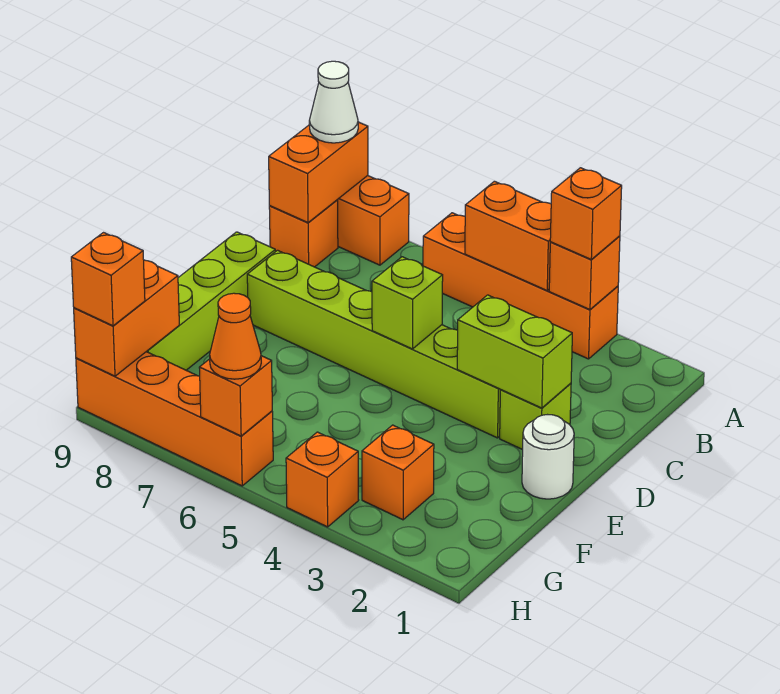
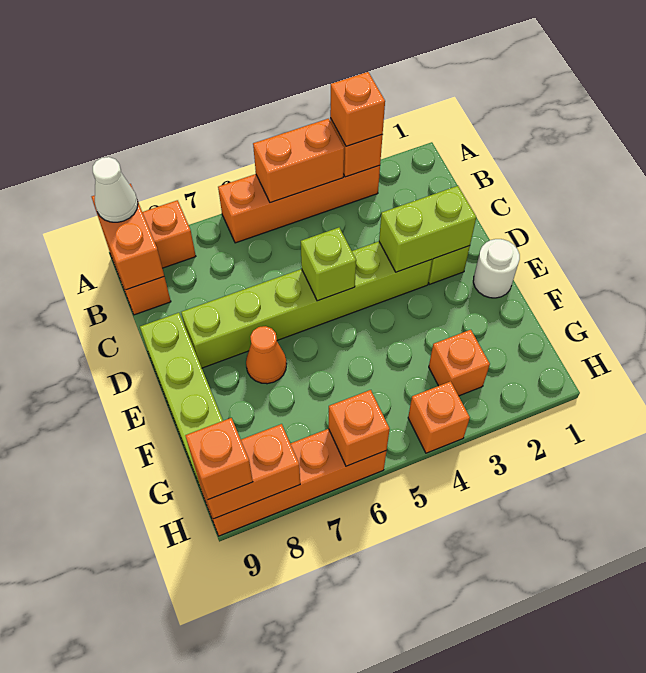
orange brick G9:H9 level 2 -> orange brick H8:H9 level 2
orange cone H6 level 3 -> orange cone E7 level 1

